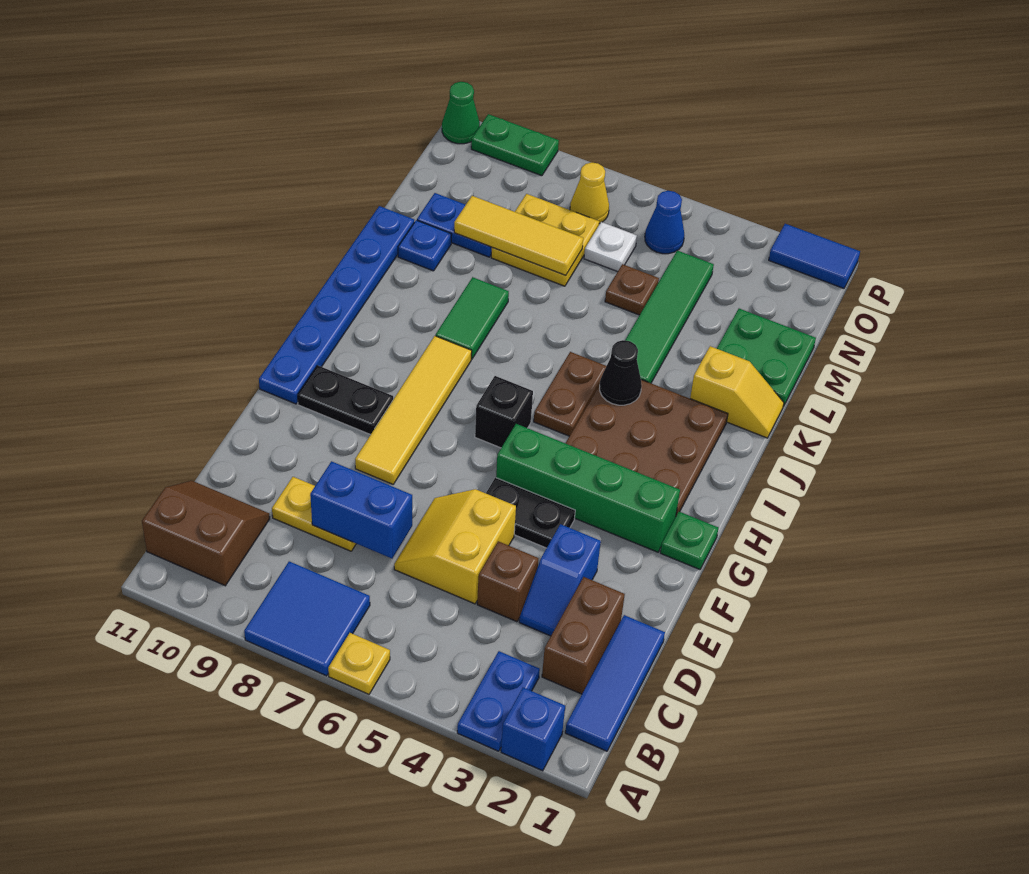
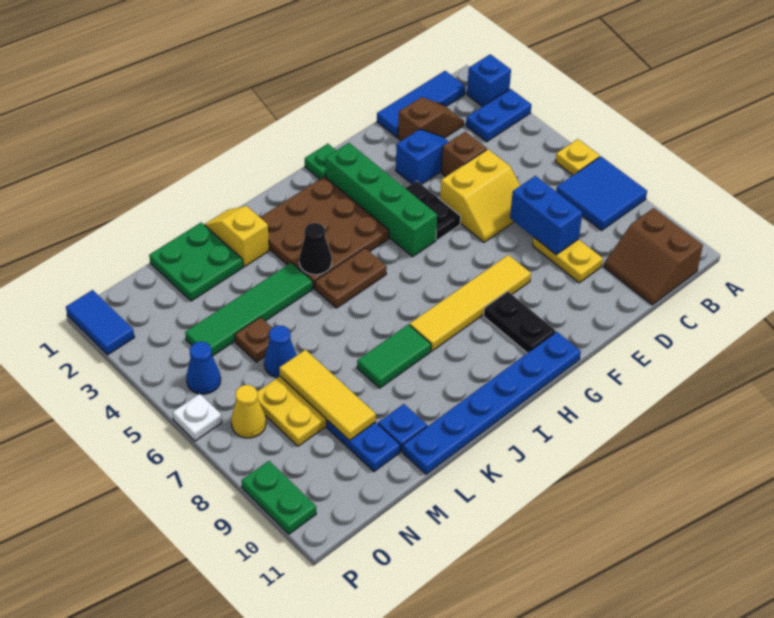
brown brick C2:D2 level 1 -> brown slope C2:D2 level 1 top D
black brick H6 level 1 -> none
none -> blue cone M6 level 1
white plate N6 level 1 -> white plate P6 level 1
green cone P11 level 1 -> none

